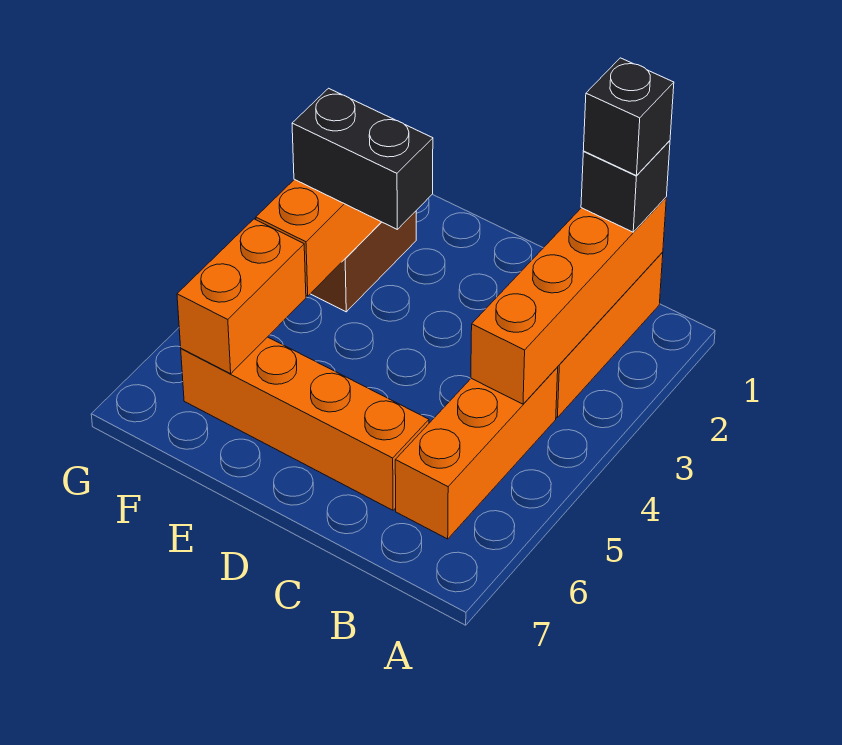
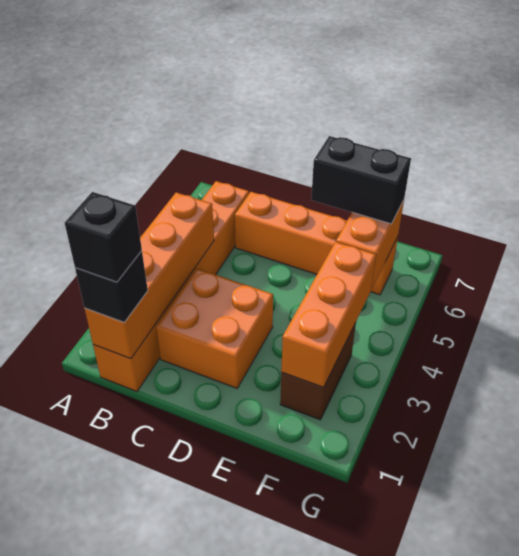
none -> orange brick C2:D3 level 1
black brick E3:F3 level 3 -> black brick E6:F6 level 3

